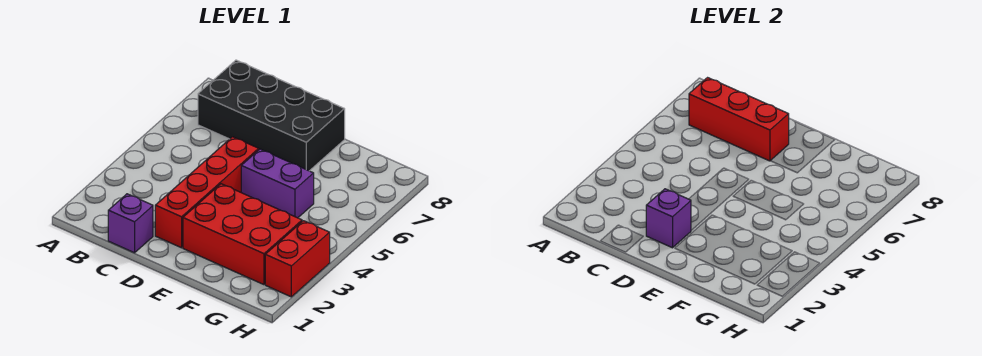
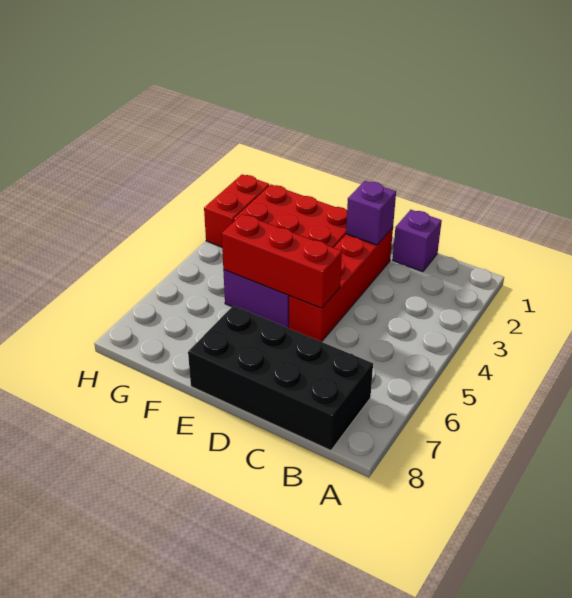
red brick B7:D7 level 2 -> red brick D5:F5 level 2

